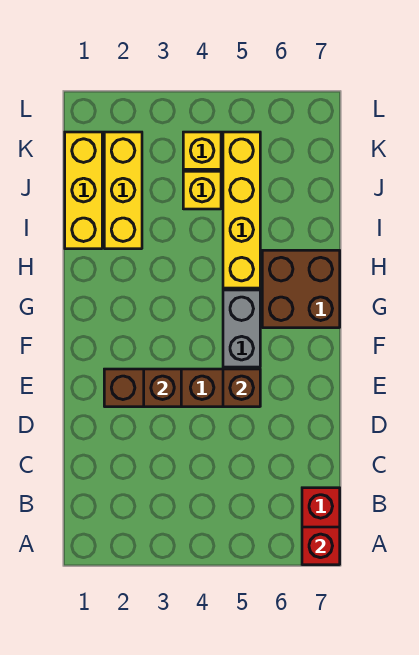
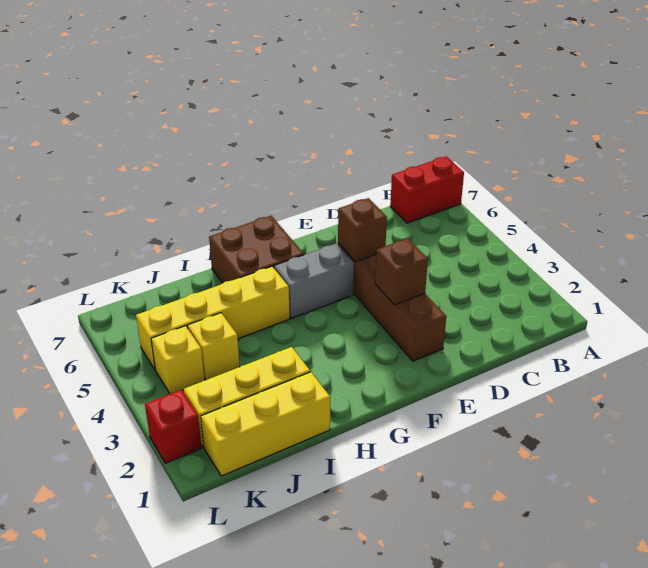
red brick A7 level 2 -> red brick L2 level 1

